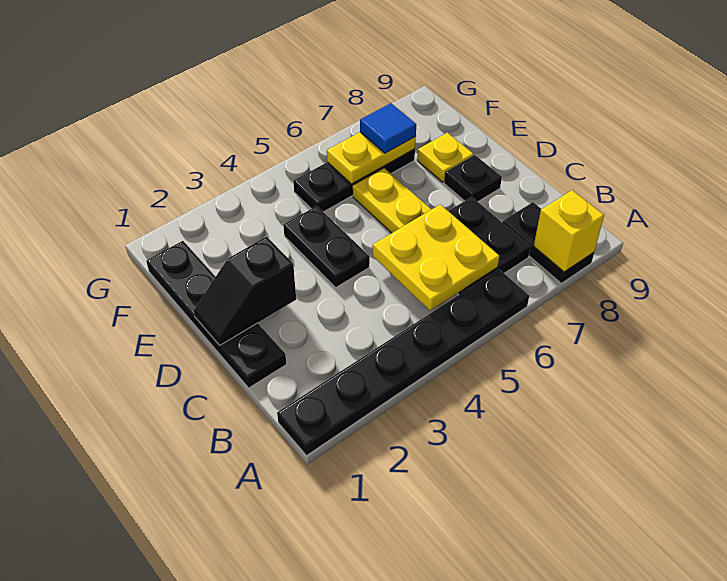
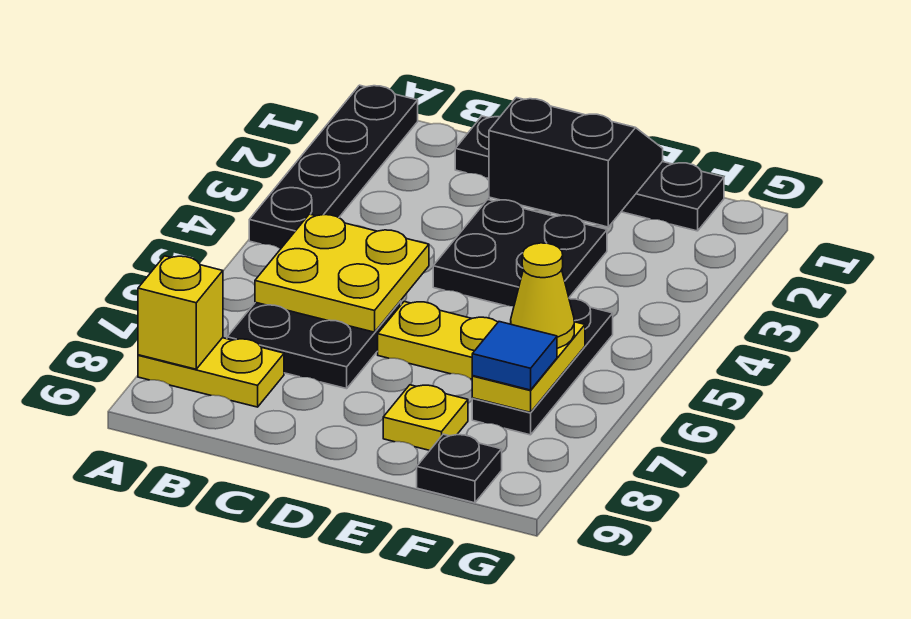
black plate A1:A6 level 1 -> black plate A1:A4 level 1
black plate A8:B8 level 1 -> yellow plate A8:B8 level 1
black slope D1:D2 level 2 top 2 -> black slope D1:E2 level 2 top 2
black plate D4:E4 level 1 -> black plate D3:E4 level 1
black plate D8 level 1 -> black plate F9 level 1
none -> yellow cone F6 level 3

